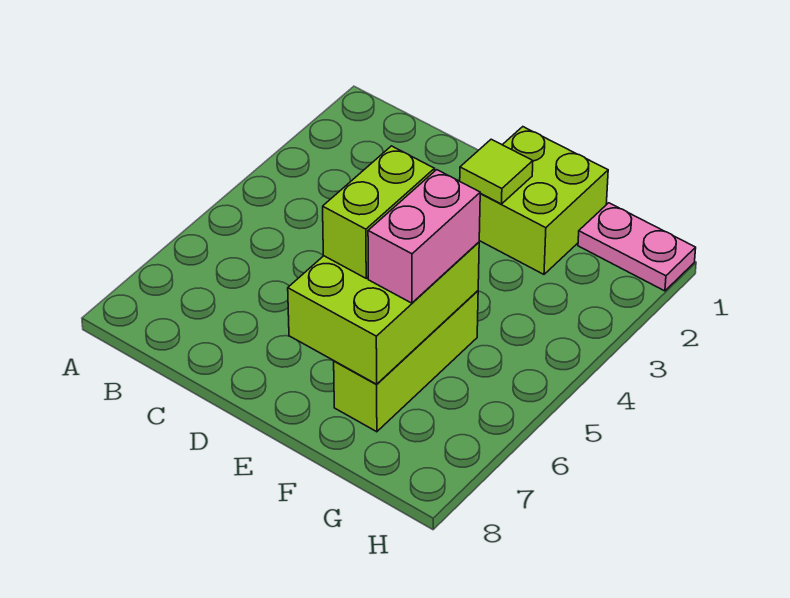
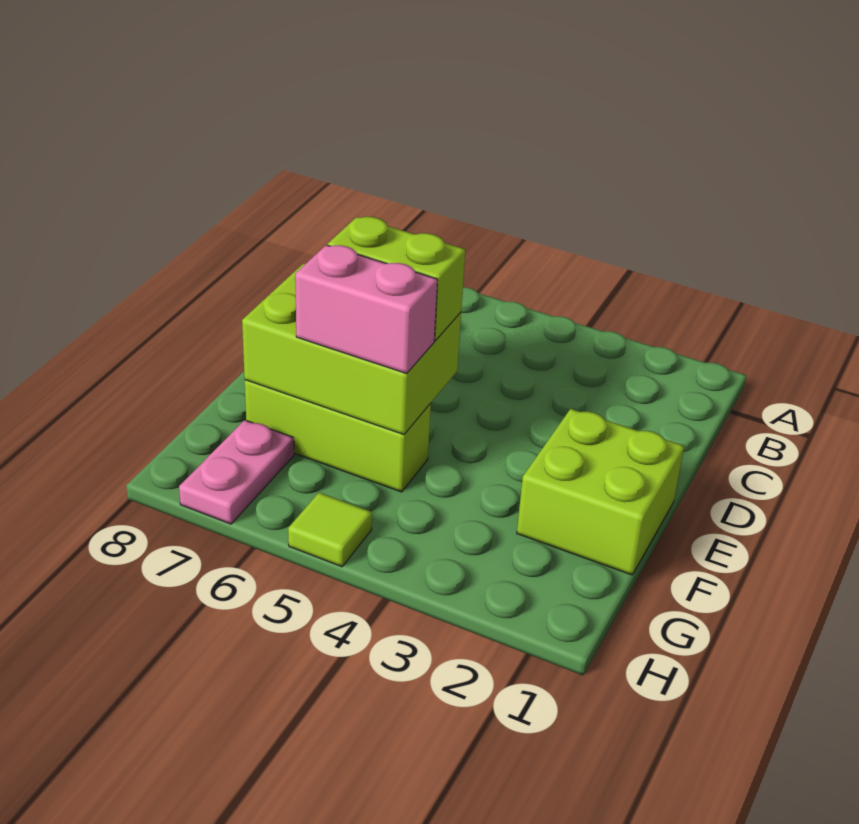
lime tile E2 level 2 -> lime tile H5 level 1
pink plate G1:H1 level 1 -> pink plate G7:H7 level 1

